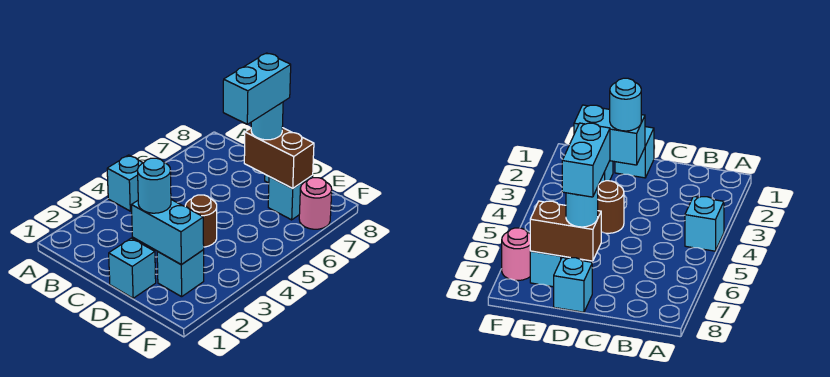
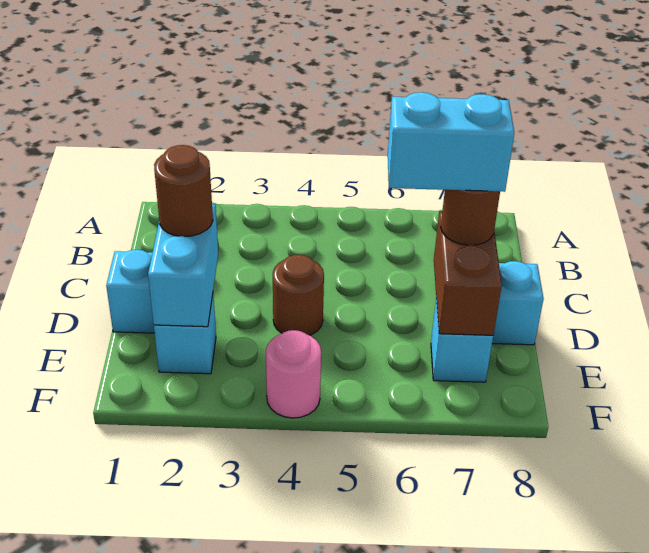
cyan brick A4 level 1 -> none
cyan round brick D2 level 3 -> brown round brick D2 level 3
cyan round brick D7 level 3 -> brown round brick D7 level 3
pink round brick F7 level 1 -> pink round brick F4 level 1

